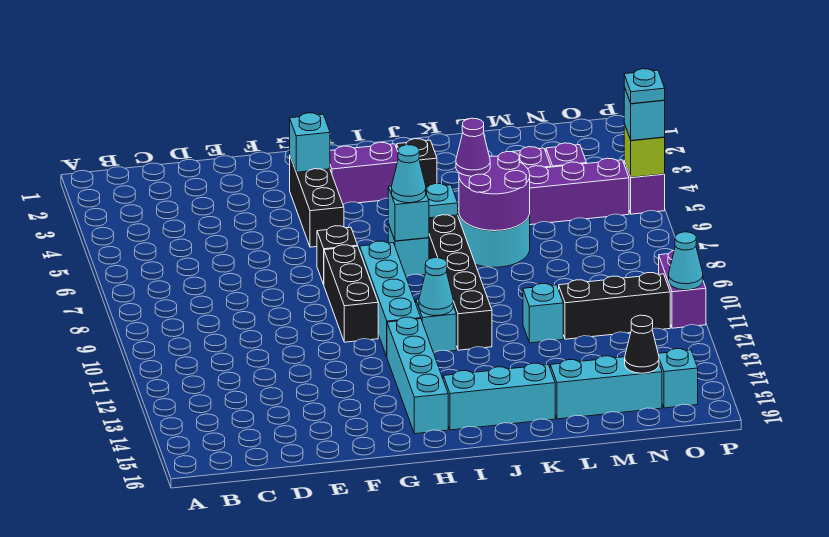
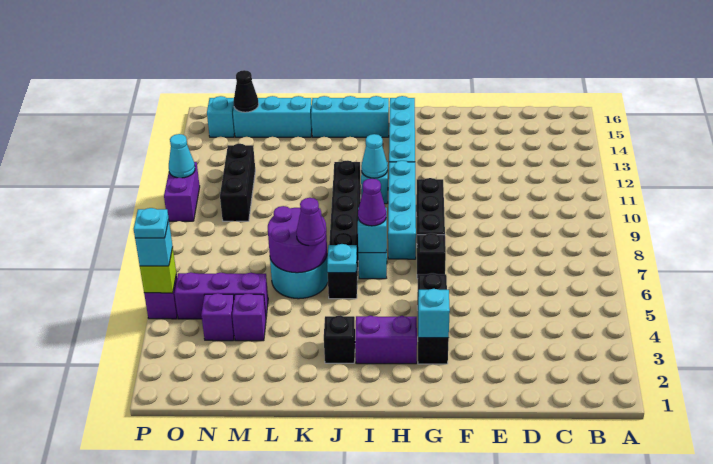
cyan cone I7 level 3 -> purple cone I7 level 3
cyan brick L11 level 1 -> none
black brick M11:O11 level 1 -> black brick N10:N12 level 1

